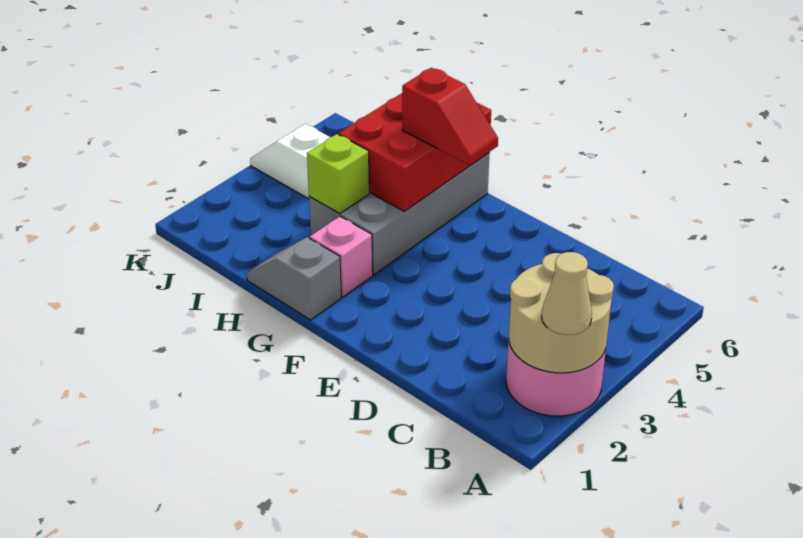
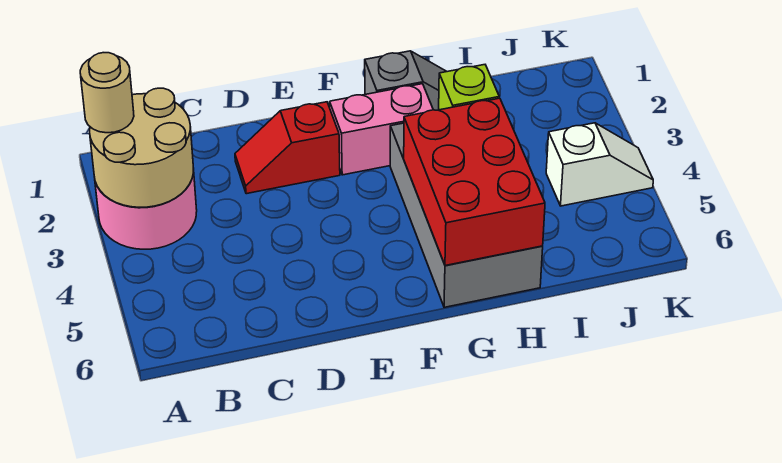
tan cone A2 level 3 -> tan round brick A2 level 3
red slope F5:G5 level 3 top G -> red slope D2:E2 level 1 top E
pink brick G2 level 1 -> pink brick F2:G2 level 1

